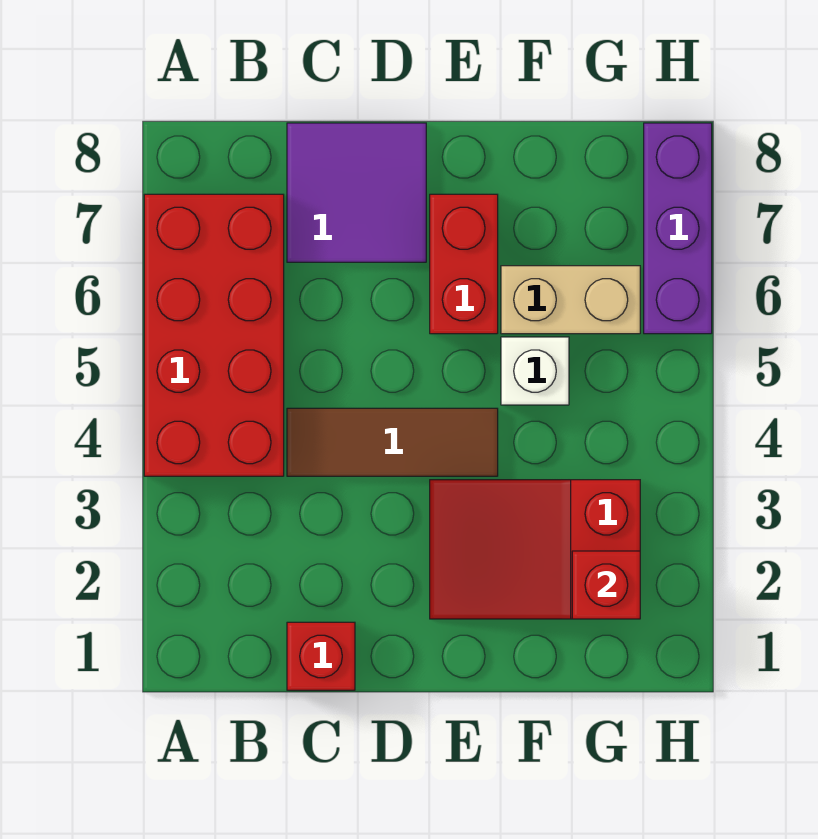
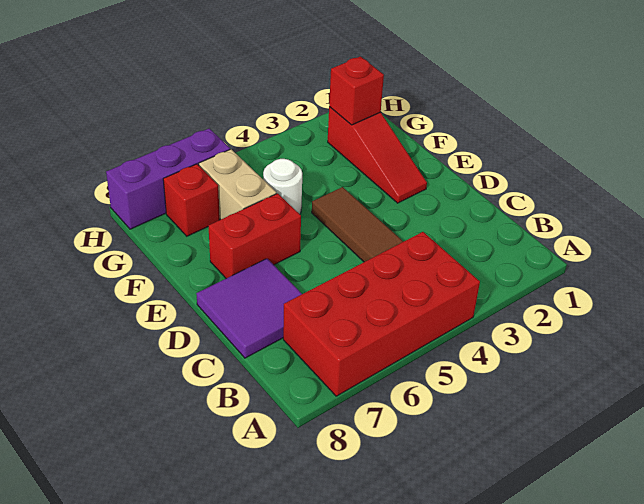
red brick C1 level 1 -> red brick G7 level 1
red slope E2:G3 level 1 top G -> red slope E2:G2 level 1 top G
white brick F5 level 1 -> white round brick F5 level 1

